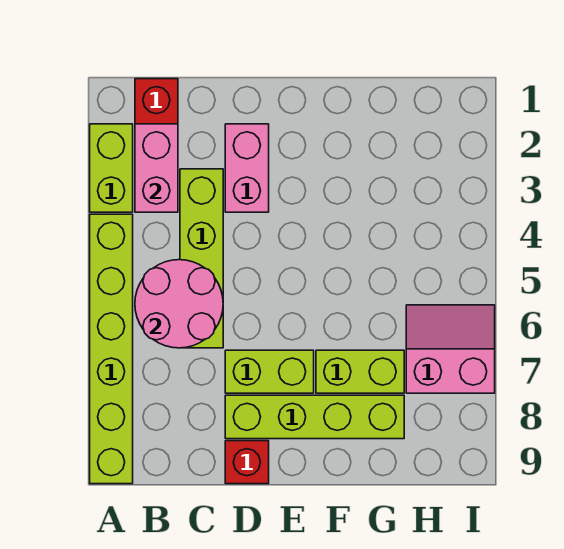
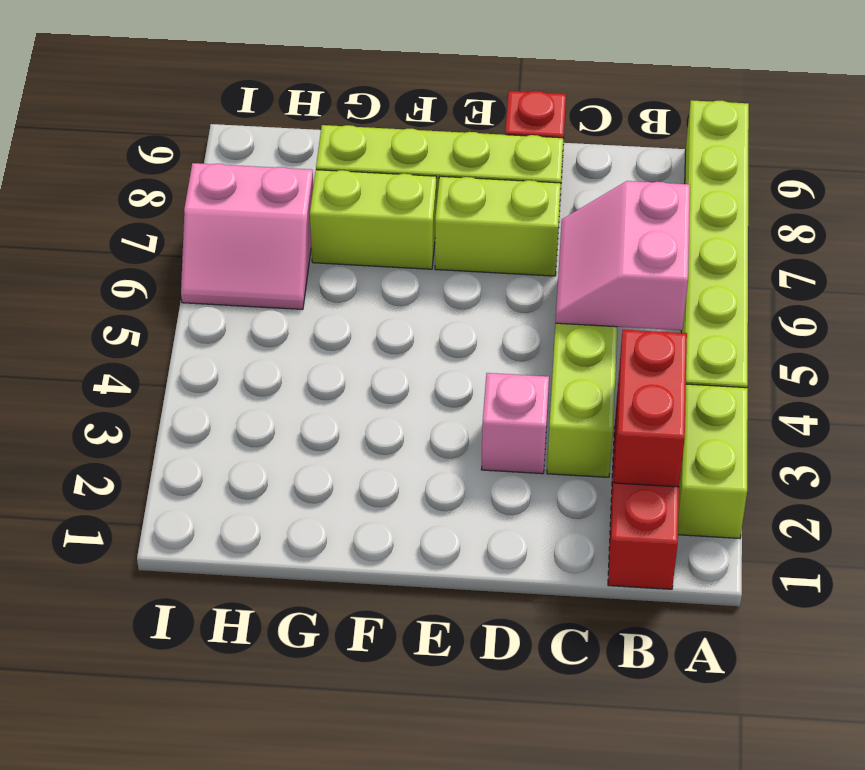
pink brick B2:B3 level 2 -> red brick B2:B3 level 2
pink round brick B5:C6 level 2 -> pink slope B5:C6 level 2 top B
pink brick D2:D3 level 1 -> pink brick D3 level 1

